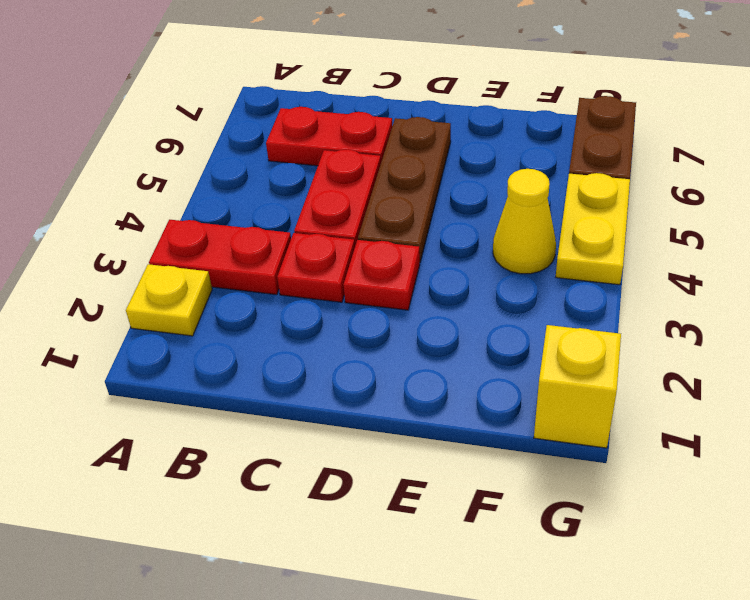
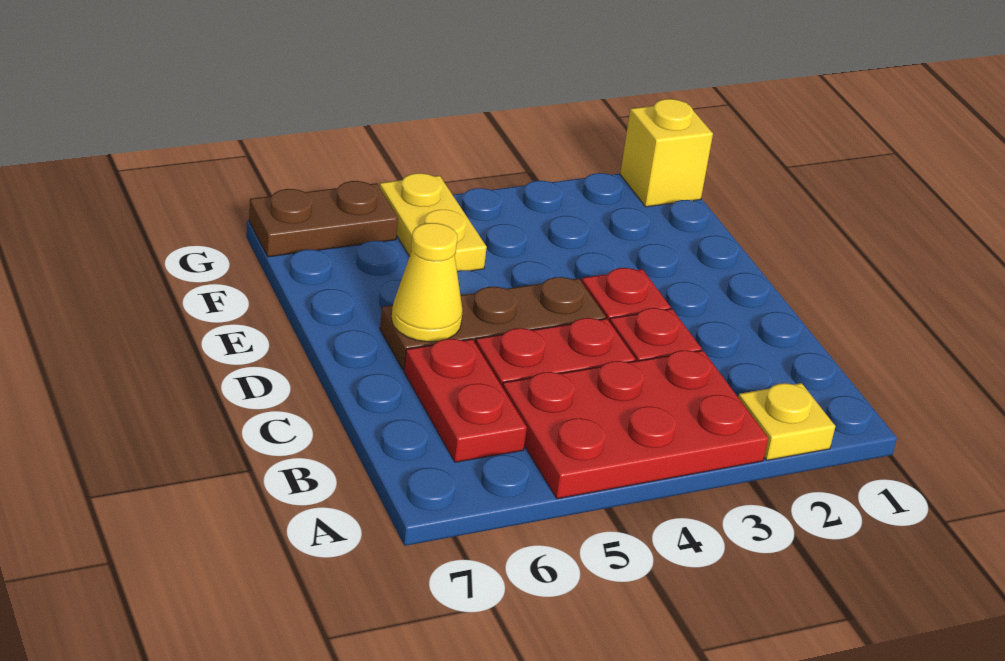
red plate A3:B3 level 1 -> red plate A3:B5 level 1
yellow cone F4 level 1 -> yellow cone D6 level 2
yellow plate G4:G5 level 1 -> yellow plate F5:G5 level 1

